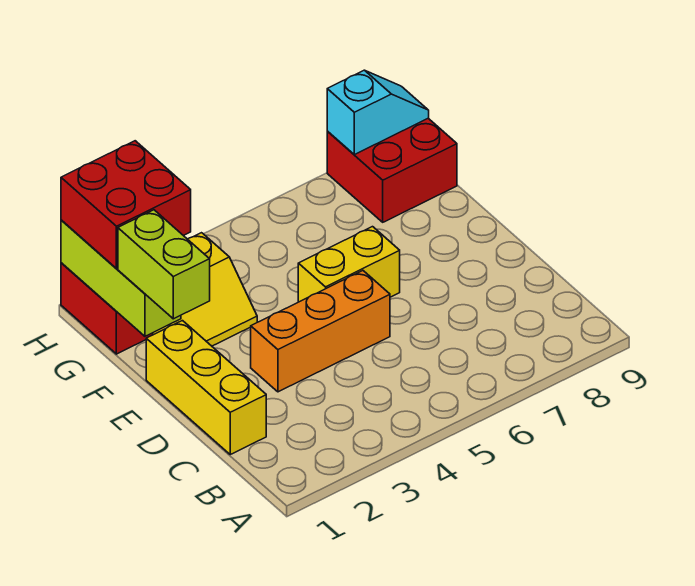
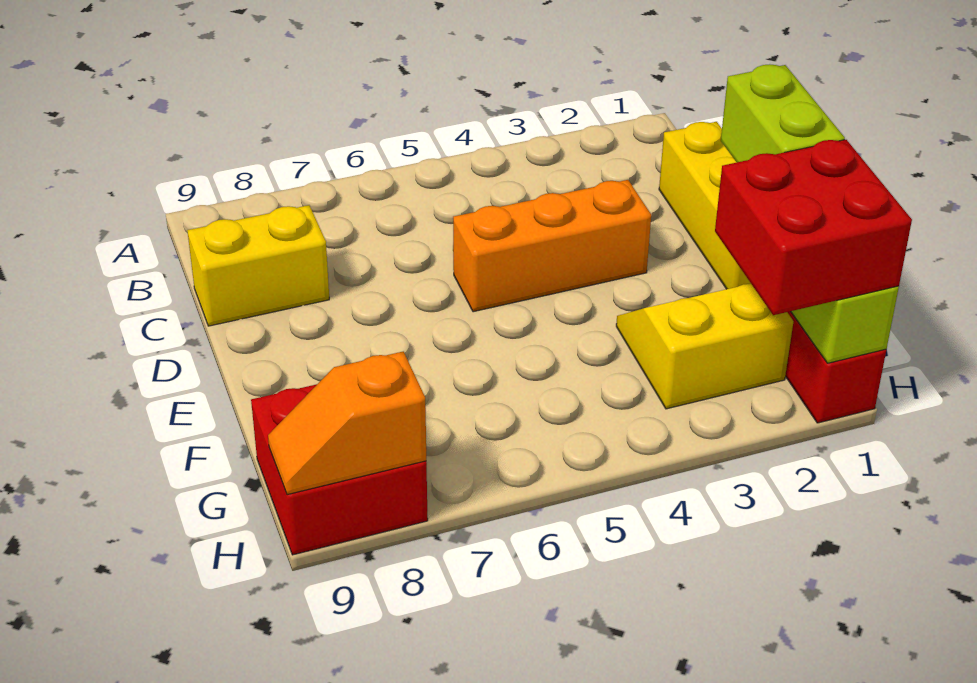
yellow brick E5:E6 level 1 -> yellow brick C8:C9 level 1
cyan slope H8:H9 level 2 top 8 -> orange slope H8:H9 level 2 top 8

